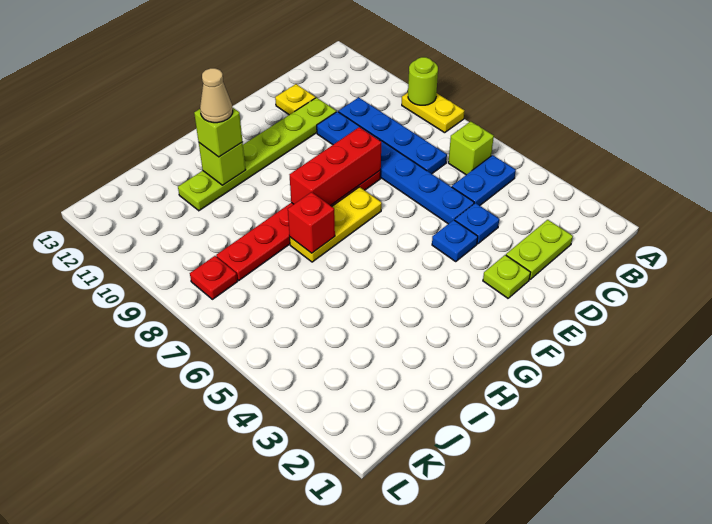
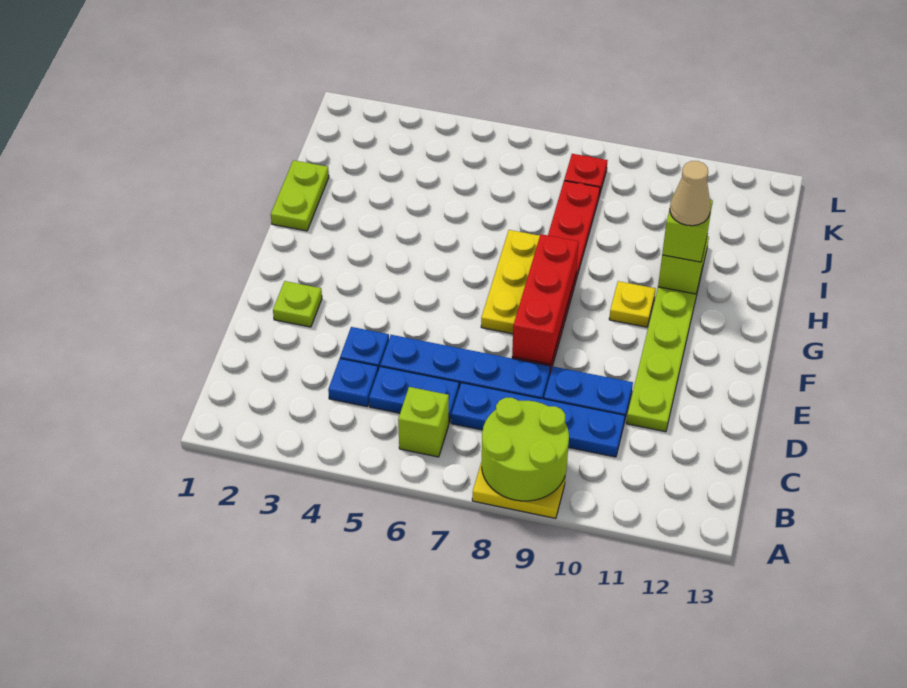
lime round brick A9 level 2 -> lime round brick A8:B9 level 2
blue plate B5:C5 level 1 -> blue plate C5:C6 level 1
lime plate C2:D2 level 1 -> lime plate H1:I1 level 1
yellow plate D12 level 1 -> yellow plate G10 level 1
blue plate E4 level 1 -> blue plate C4 level 1
red brick H7 level 2 -> none

